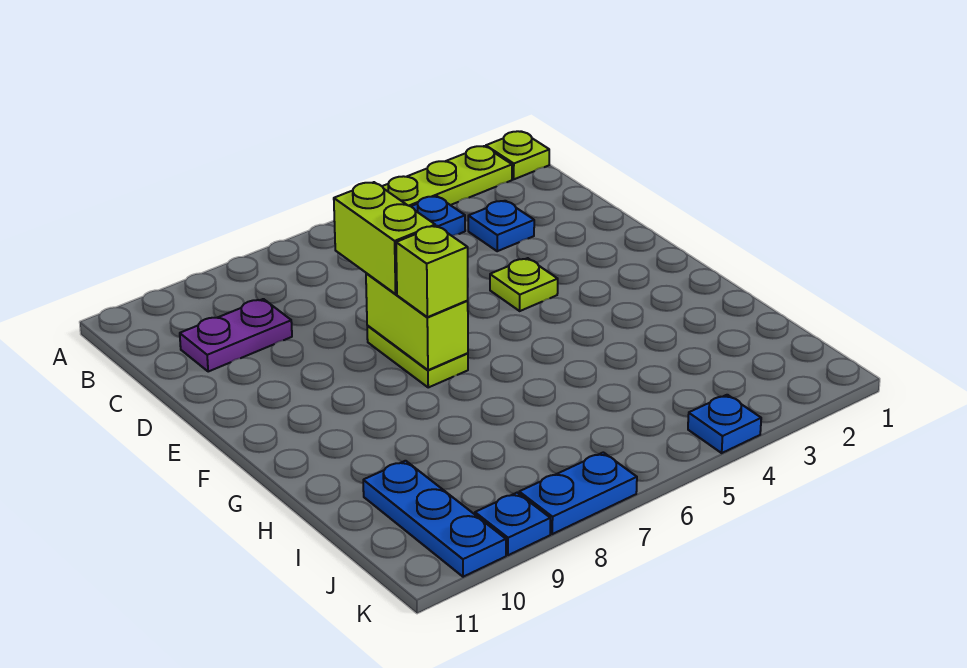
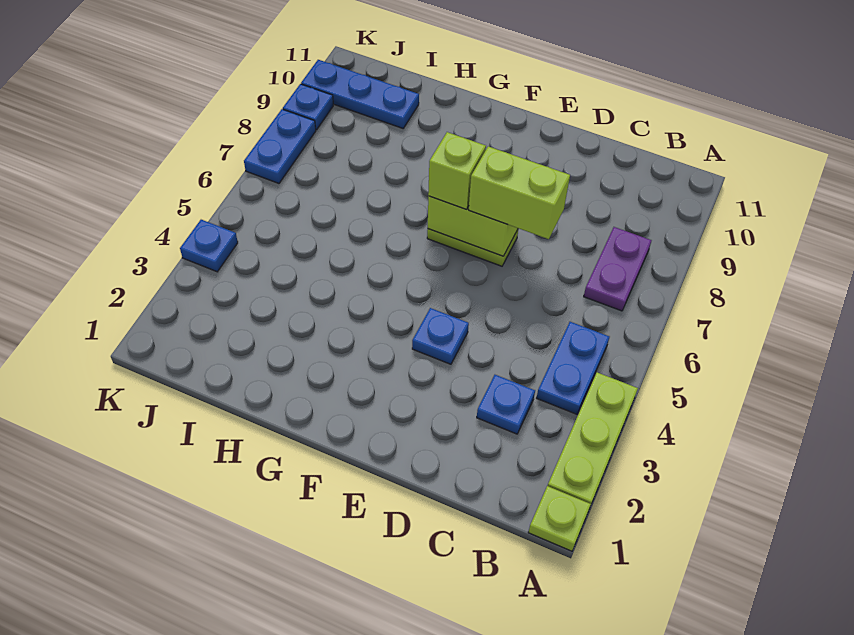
purple plate C9:C10 level 1 -> purple plate B7:B8 level 1
lime plate E4 level 1 -> blue plate E4 level 1

